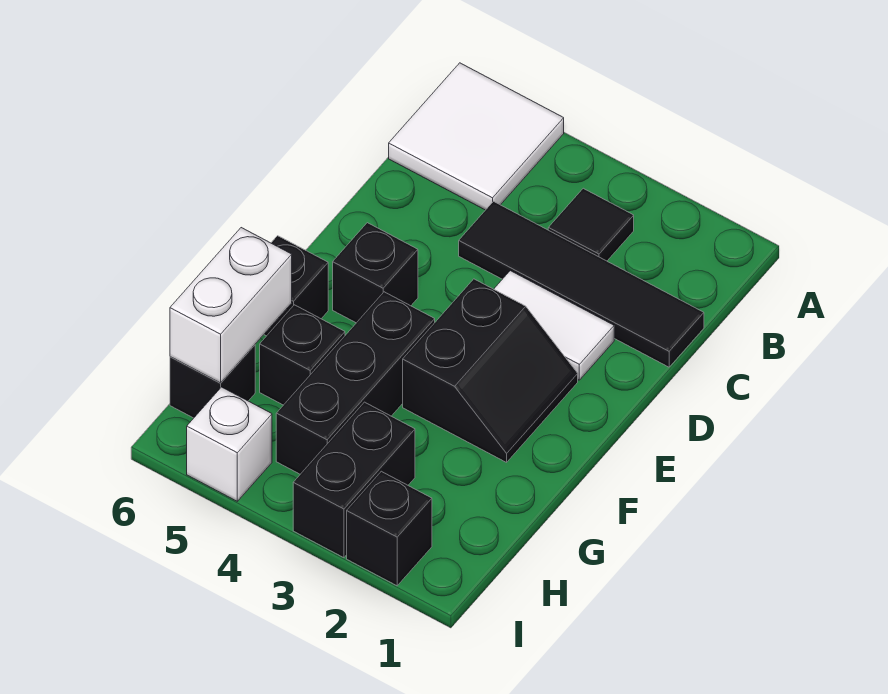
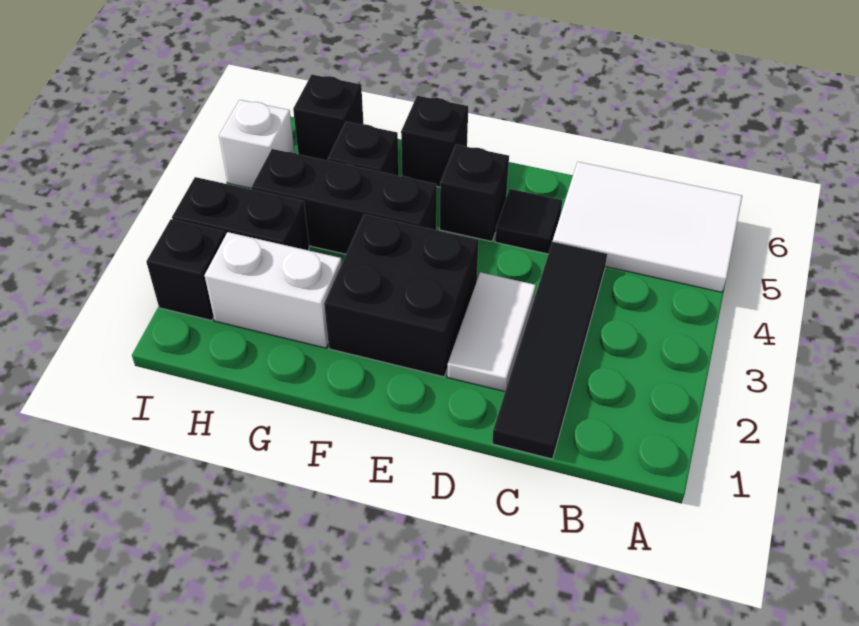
white tile A5:B6 level 1 -> white tile A5:C6 level 1
black tile B3 level 1 -> black tile D5 level 1
black slope E2:F3 level 1 top 3 -> black brick E2:F3 level 1
white brick G6:H6 level 2 -> white brick G2:H2 level 1

